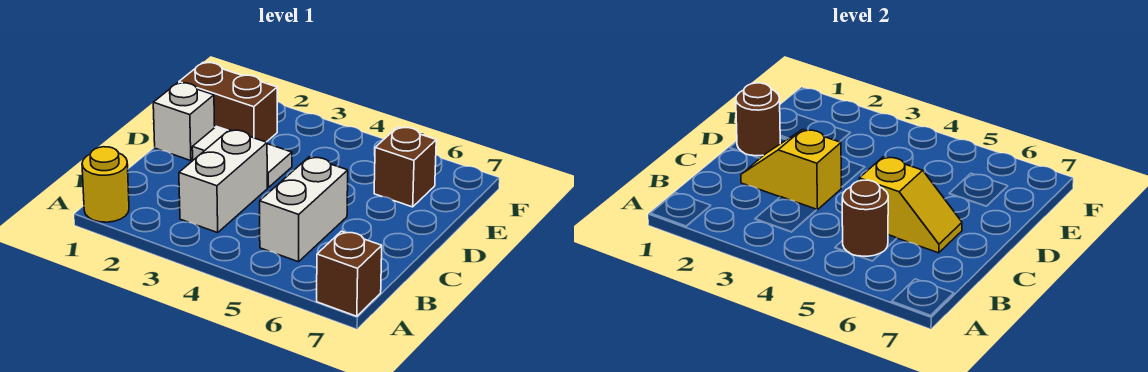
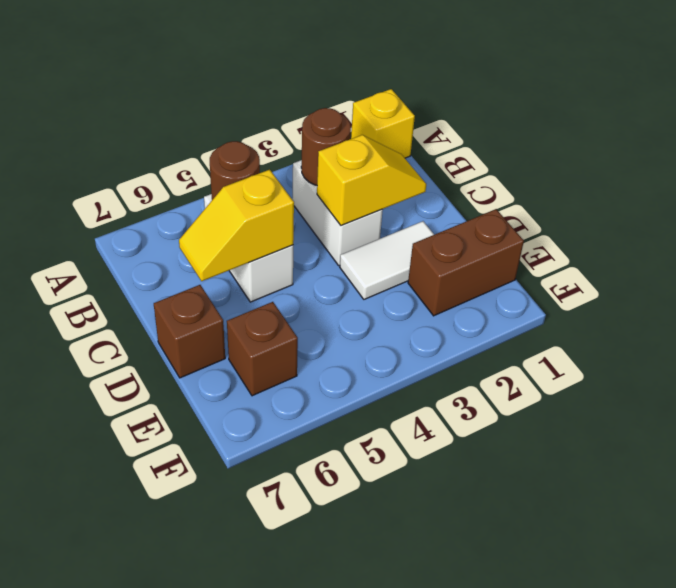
yellow round brick A1 level 1 -> yellow brick A1 level 1
brown brick A7 level 1 -> brown brick D7 level 1
white brick D1 level 1 -> none
brown round brick D1 level 2 -> brown round brick B3 level 2

